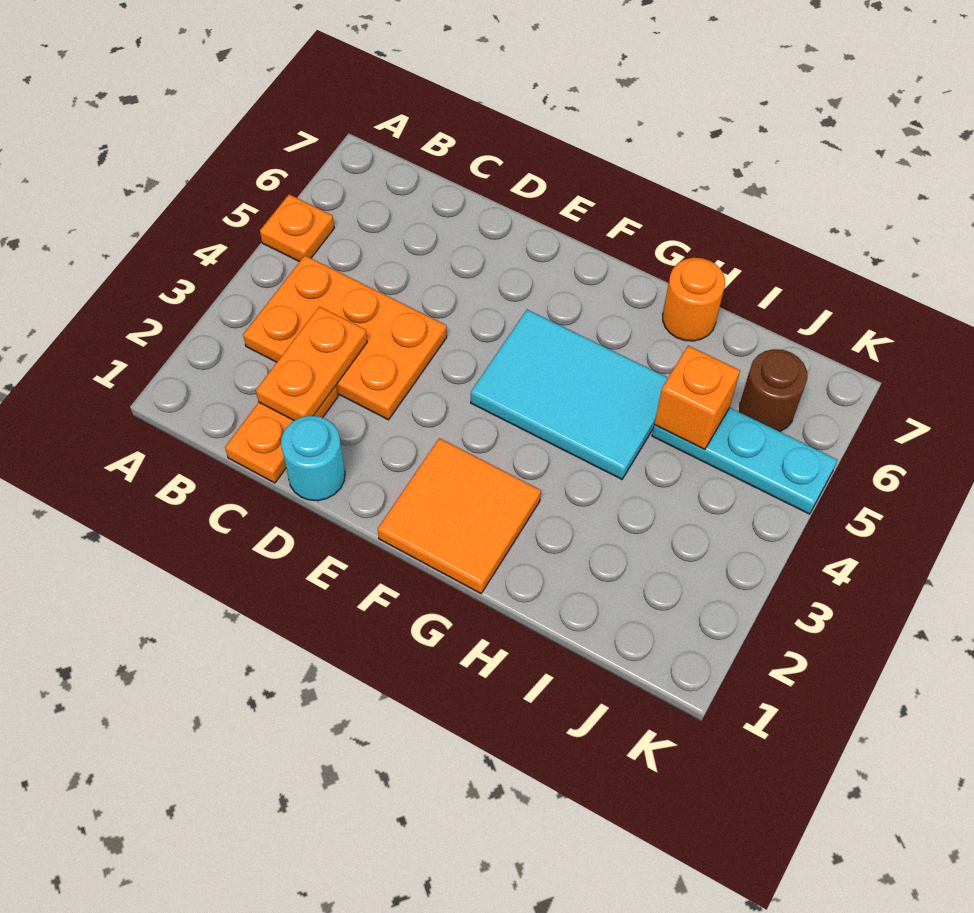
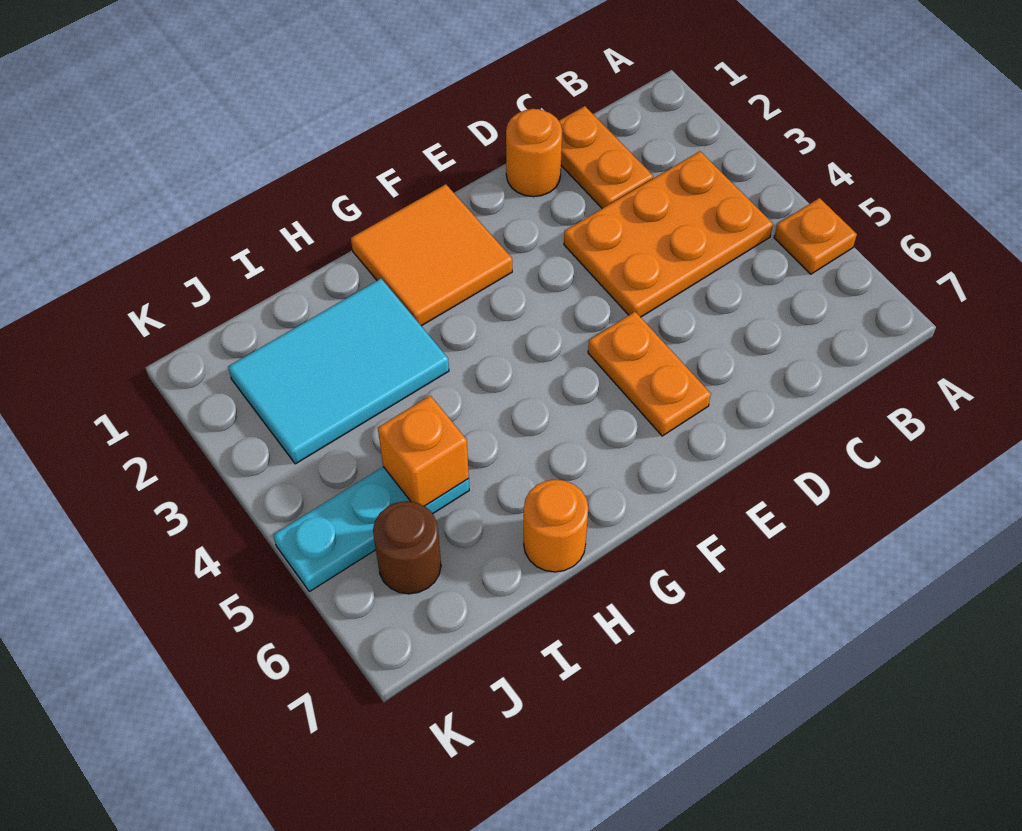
orange plate C2:C3 level 2 -> orange plate E5:E6 level 1
cyan round brick D1 level 1 -> orange round brick D1 level 1
cyan tile F4:H5 level 1 -> cyan tile H2:J3 level 1

